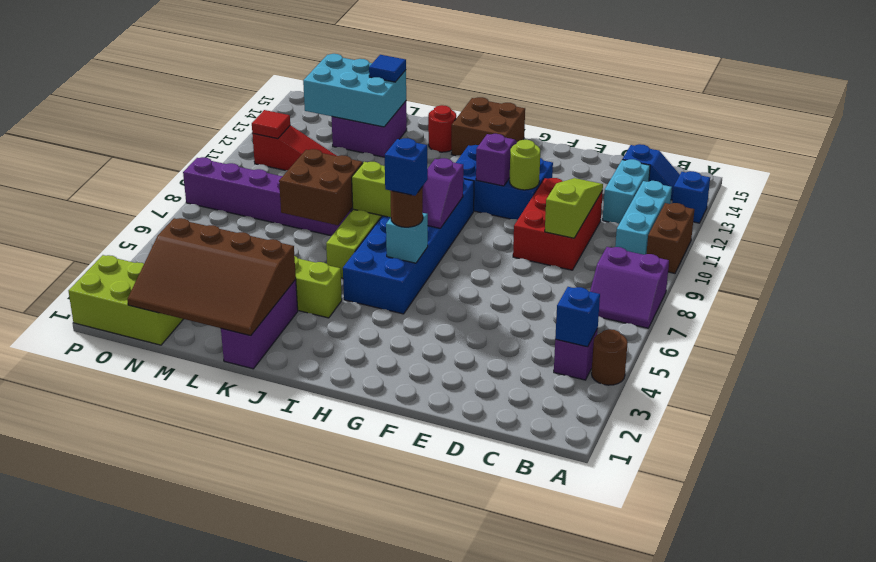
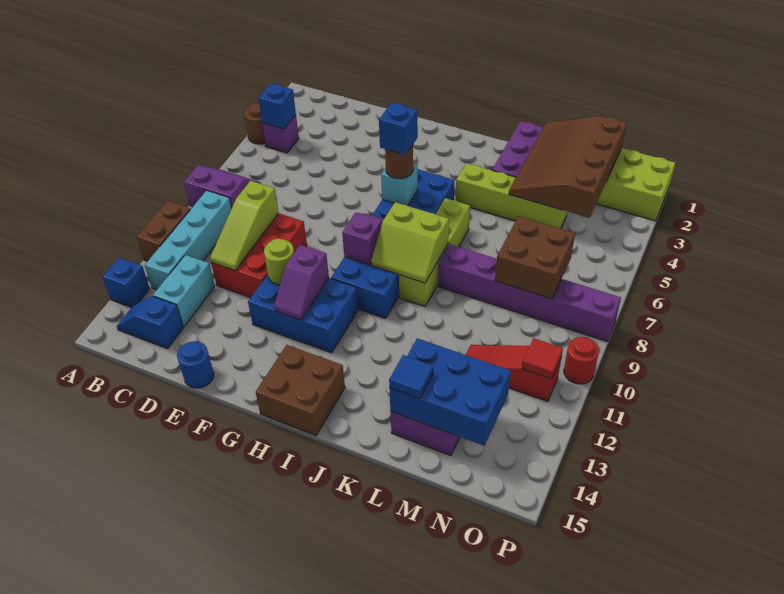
cyan brick B10:B12 level 1 -> cyan brick B9:B12 level 1
none -> blue round brick E15 level 1
red round brick J14 level 1 -> red round brick P10 level 1
brown slope K1:N3 level 2 top 3 -> brown slope L1:N4 level 2 top N
brown brick K7:L8 level 2 -> brown brick M7:N8 level 2
cyan brick L13:N14 level 2 -> blue brick L13:N14 level 2

